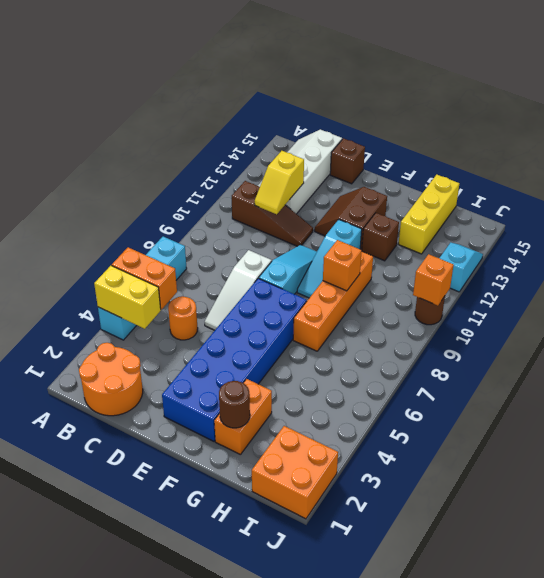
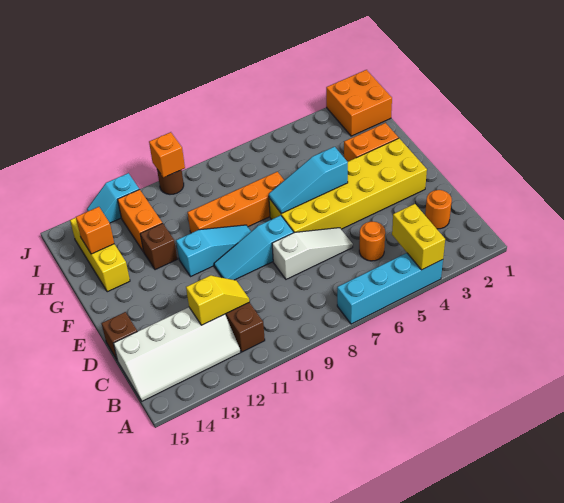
orange brick A5:B5 level 2 -> orange brick H12:I12 level 1
orange round brick B1:C2 level 1 -> orange round brick C2 level 1
blue brick E2:F7 level 1 -> yellow brick E2:F7 level 1
brown slope E12:F13 level 1 top F -> none
none -> cyan slope F5:F7 level 2 top 5
brown round brick G2 level 2 -> none
orange brick G9 level 2 -> orange brick H14 level 2
yellow brick H13:H15 level 1 -> yellow brick G14:I14 level 1

